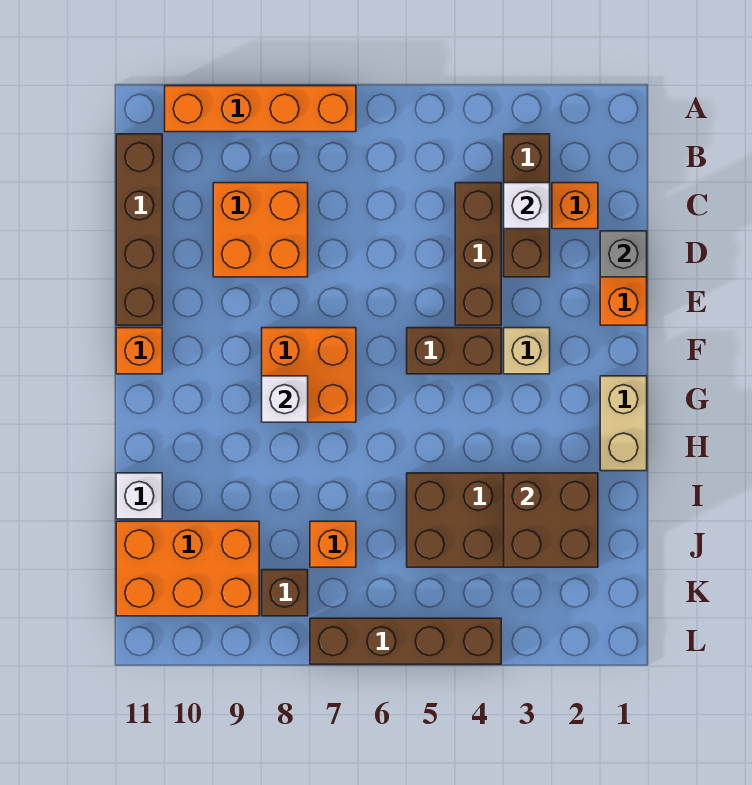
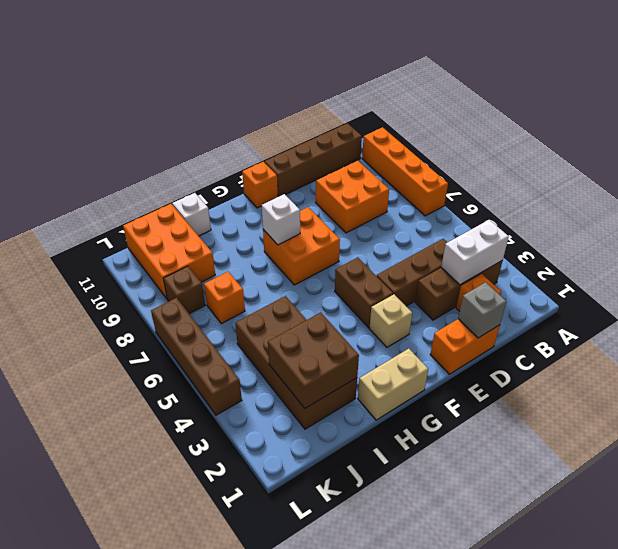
white brick C3 level 2 -> white brick B3:C3 level 2

